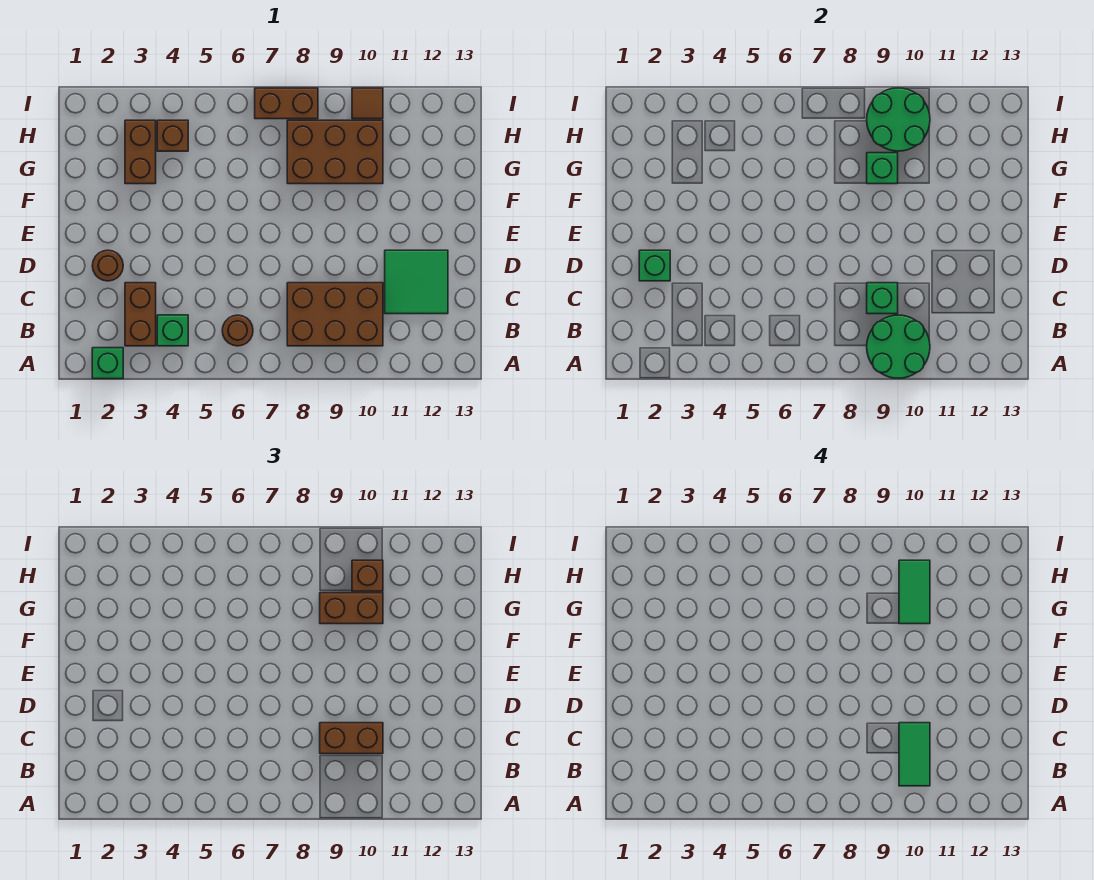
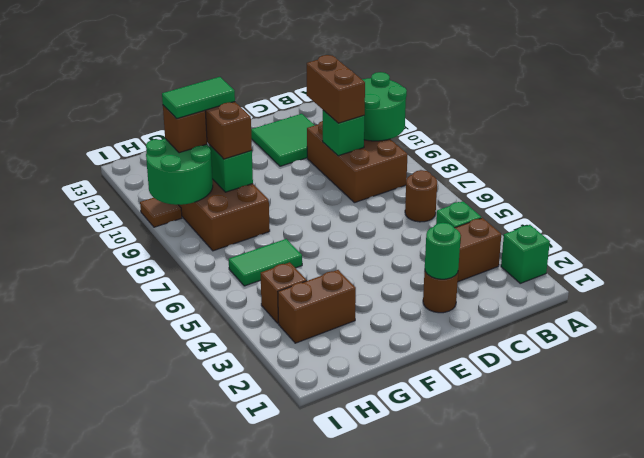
green tile B10:C10 level 4 -> green tile G6:H6 level 1
green brick D2 level 2 -> green round brick D2 level 2
brown brick I7:I8 level 1 -> none

